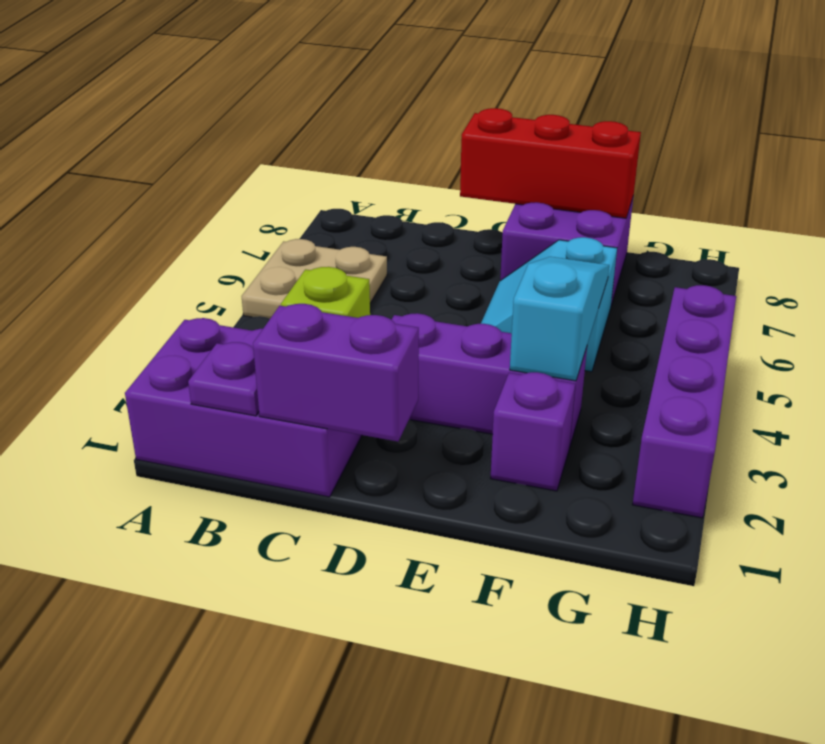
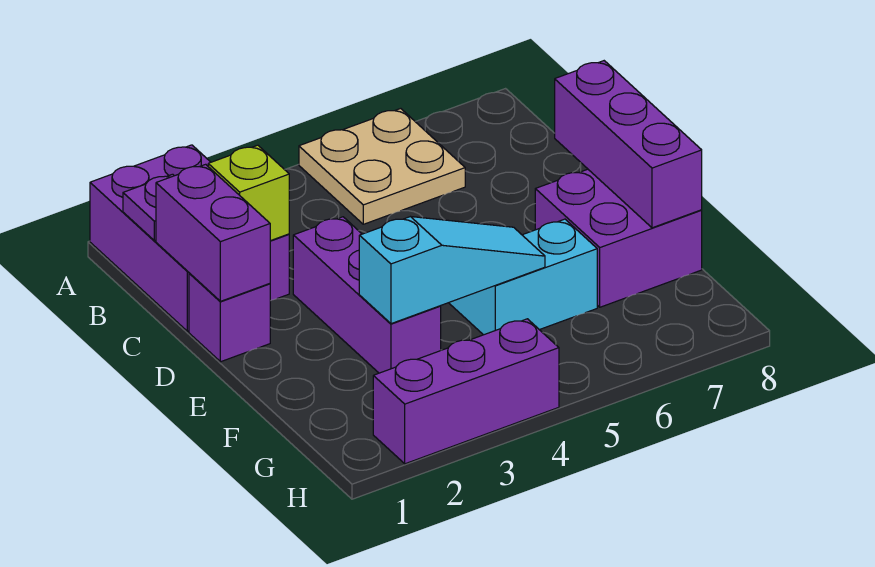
red brick D8:F8 level 2 -> purple brick D8:F8 level 2
purple brick F2 level 1 -> purple brick D1 level 1
purple brick H2:H5 level 1 -> purple brick H2:H4 level 1

